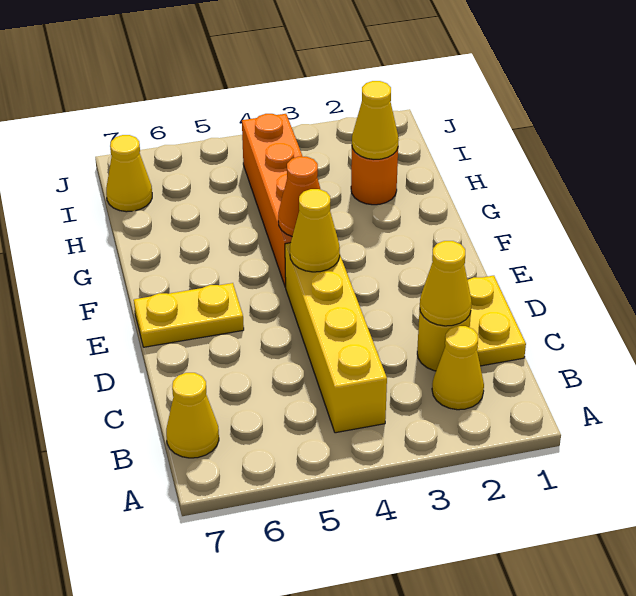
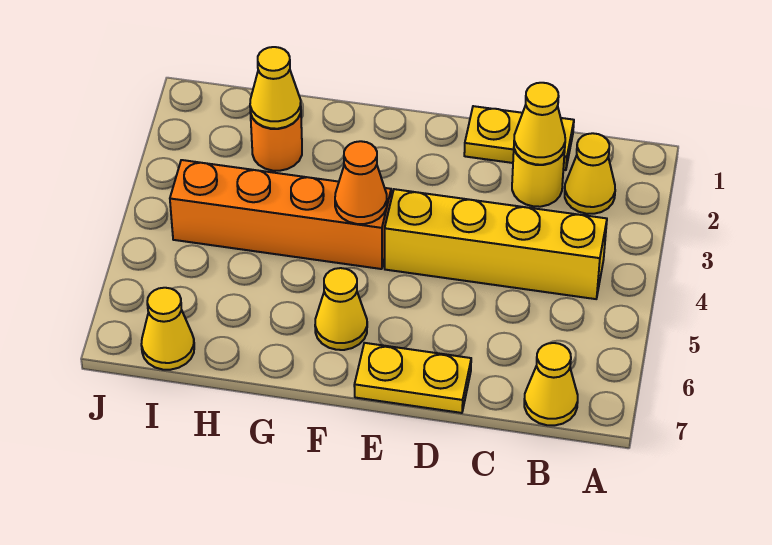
yellow cone E4 level 2 -> yellow cone F6 level 1
yellow plate E6:E7 level 1 -> yellow plate D7:E7 level 1

